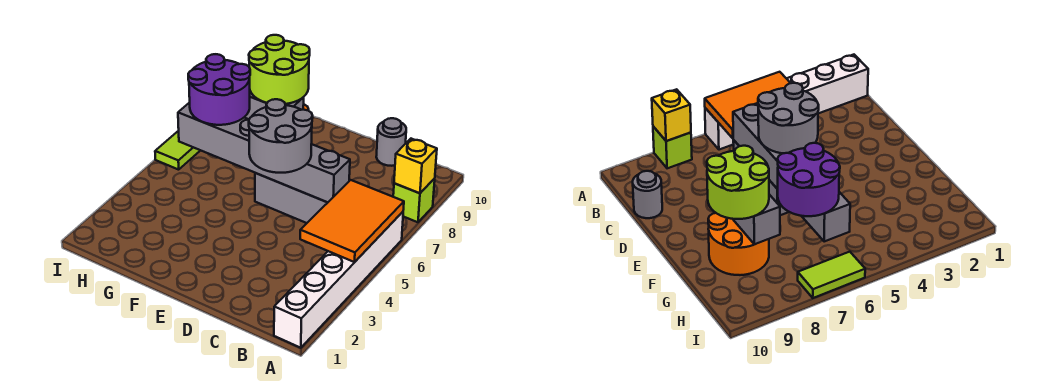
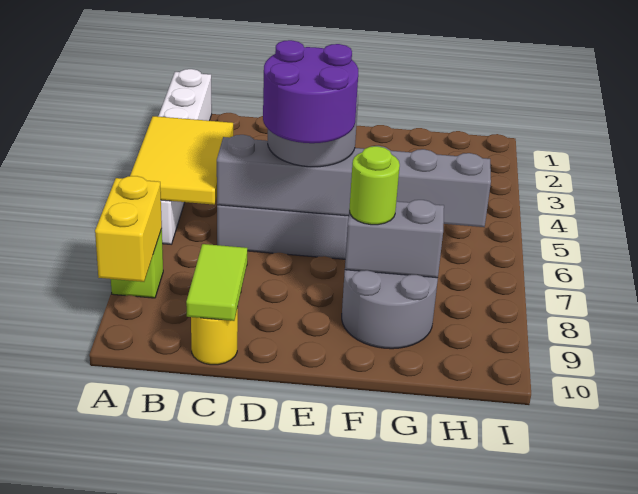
orange tile A4:B6 level 2 -> yellow tile A4:B6 level 2
yellow brick A8 level 2 -> yellow brick A8:A9 level 2
grey round brick C10 level 1 -> yellow round brick C10 level 1
orange round brick F8:G9 level 1 -> grey round brick F8:G9 level 1
lime round brick F8:G9 level 3 -> lime round brick F8 level 3
purple round brick G6:H7 level 3 -> purple round brick D6:E7 level 4
lime tile I6:I7 level 1 -> lime tile C9:C10 level 2

